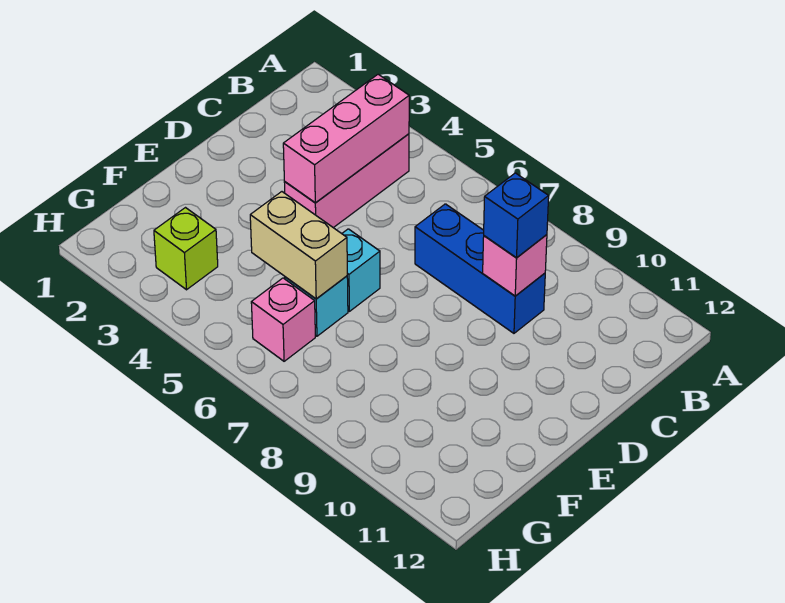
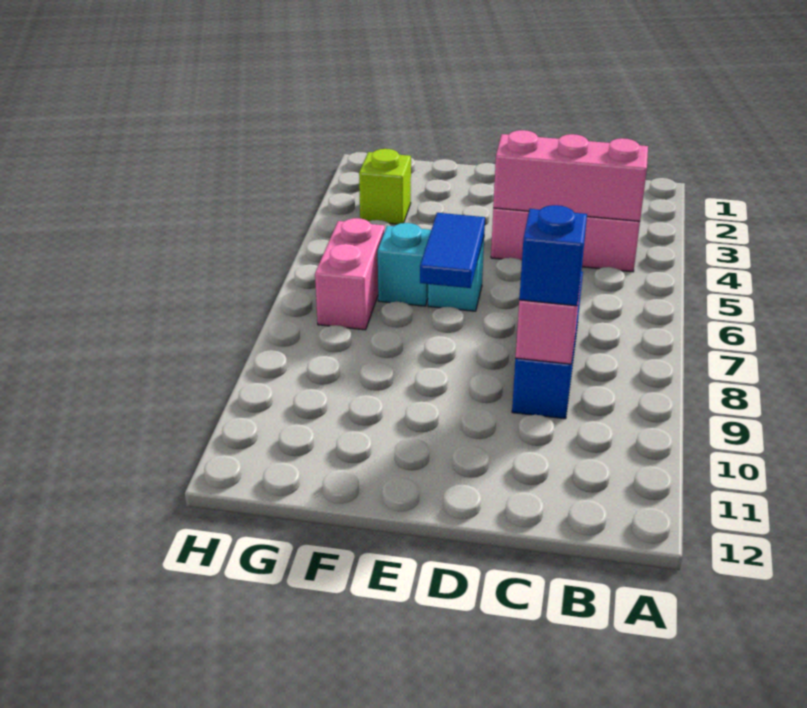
none -> blue tile E6:E7 level 2
tan brick F5:F6 level 2 -> none
pink brick G6 level 1 -> pink brick G6:G7 level 1

